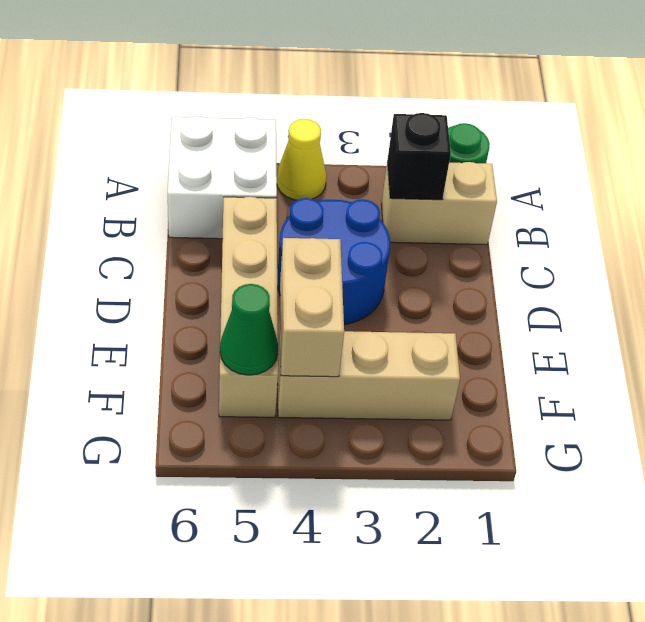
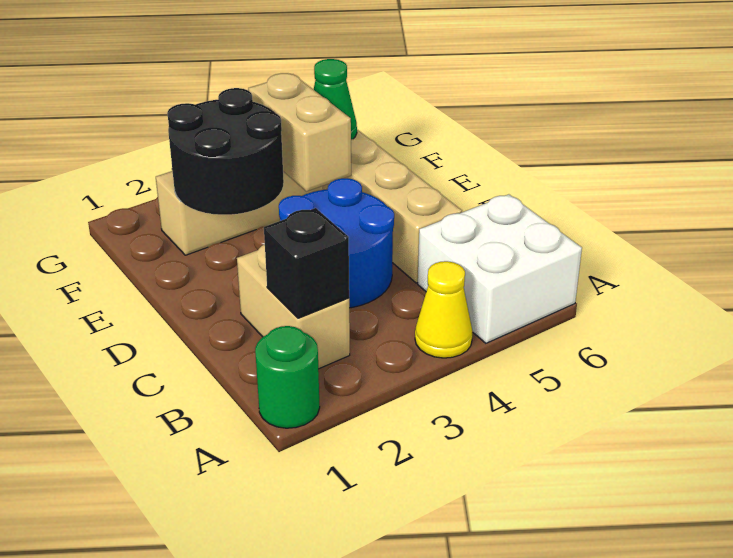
tan brick B1:B2 level 1 -> tan brick B2:C2 level 1
none -> black round brick E2:F3 level 2

